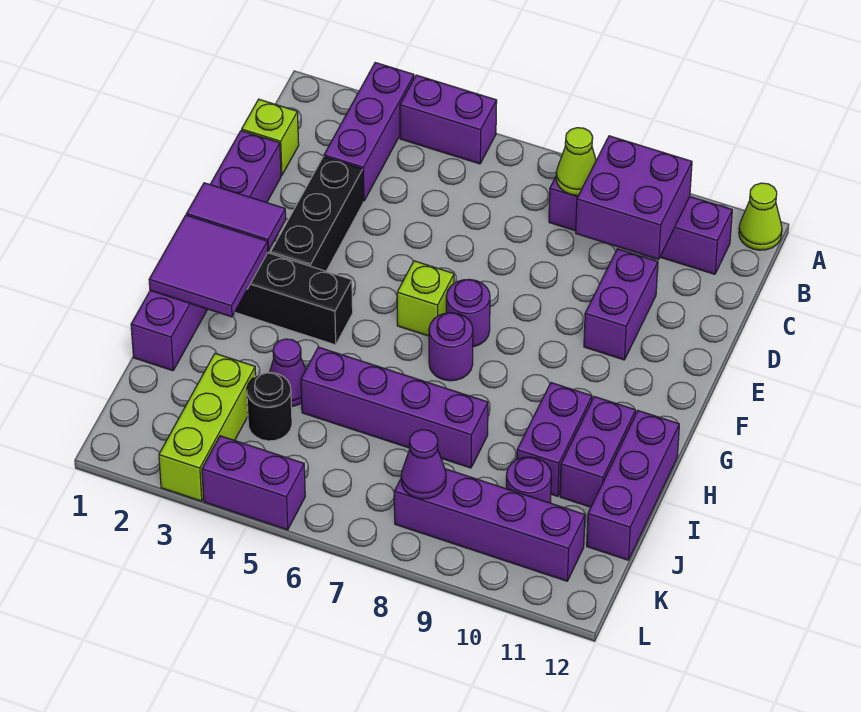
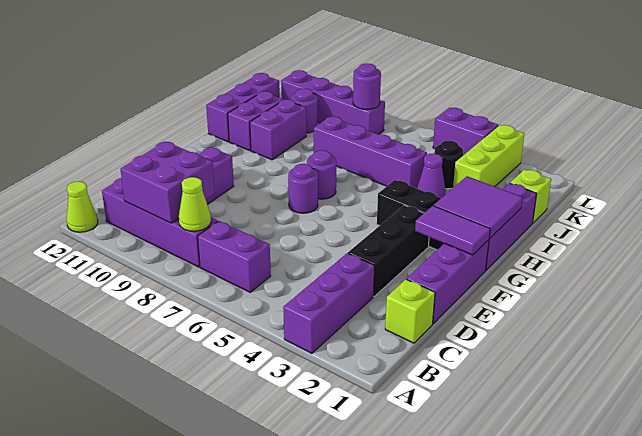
purple brick A4:A5 level 1 -> purple brick B6:B7 level 1
lime brick F6 level 1 -> lime brick J1 level 1
purple cone K8 level 2 -> purple round brick K8 level 2

